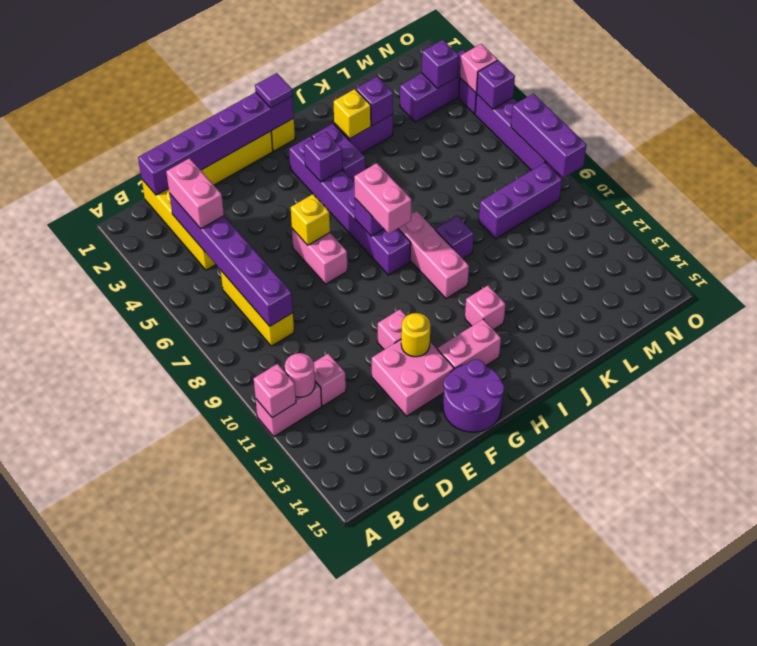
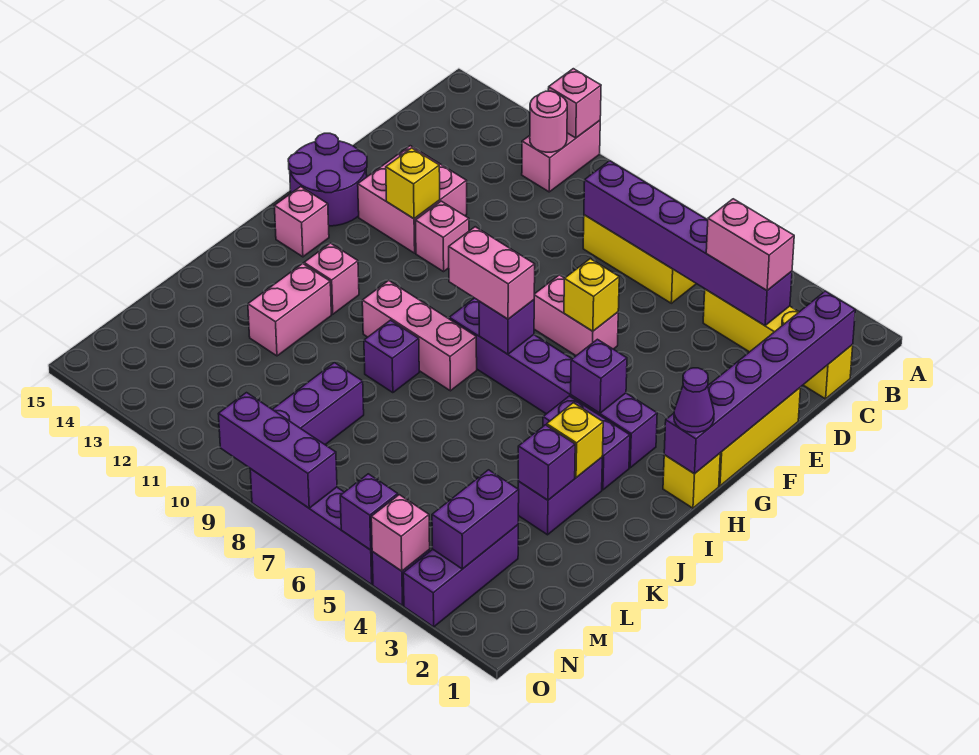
pink brick C11 level 1 -> pink brick H14 level 1
yellow round brick F12 level 2 -> yellow brick F12 level 2
pink brick G13:H13 level 1 -> pink brick J12:K12 level 1
purple tile H1 level 3 -> purple cone H1 level 3
purple brick N3 level 2 -> purple brick M3:N3 level 2

